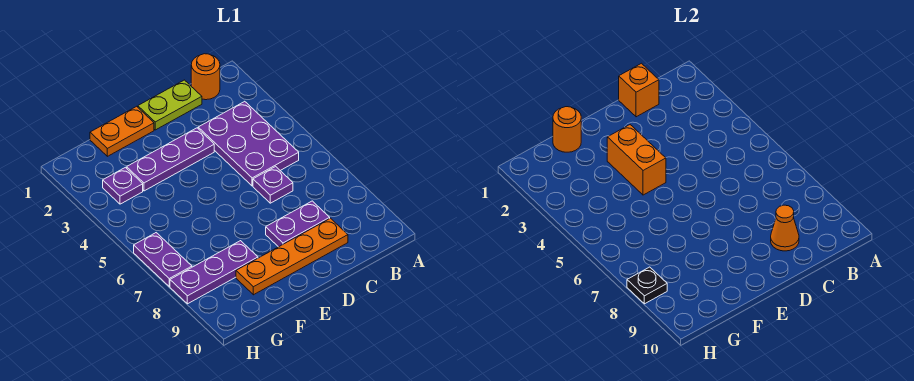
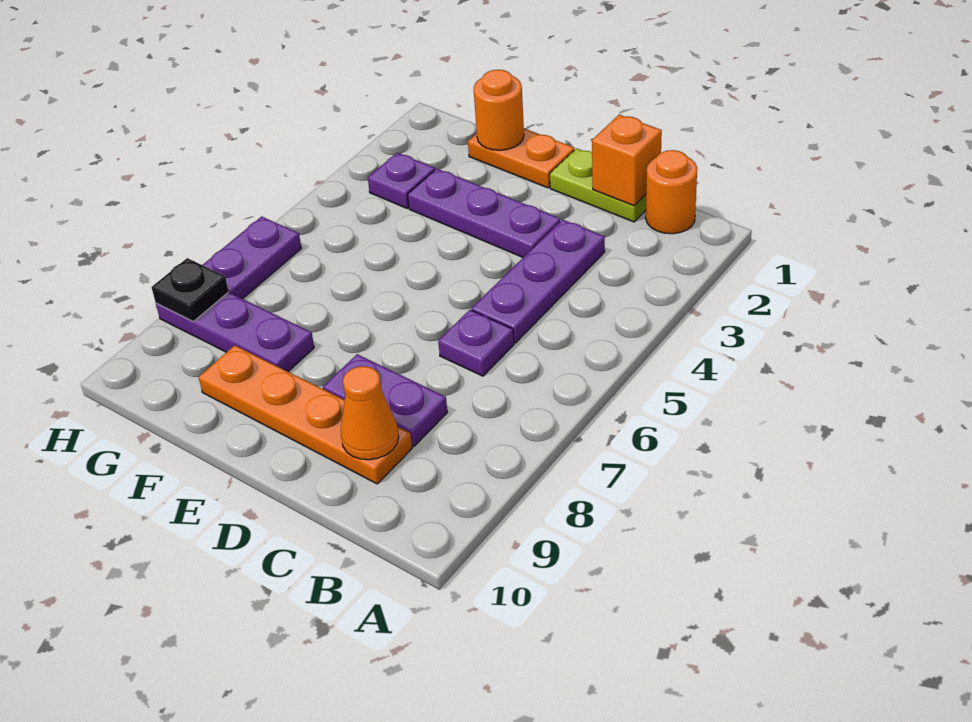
purple plate B3:C5 level 1 -> purple plate C3:C5 level 1
orange brick E3:E4 level 2 -> none

